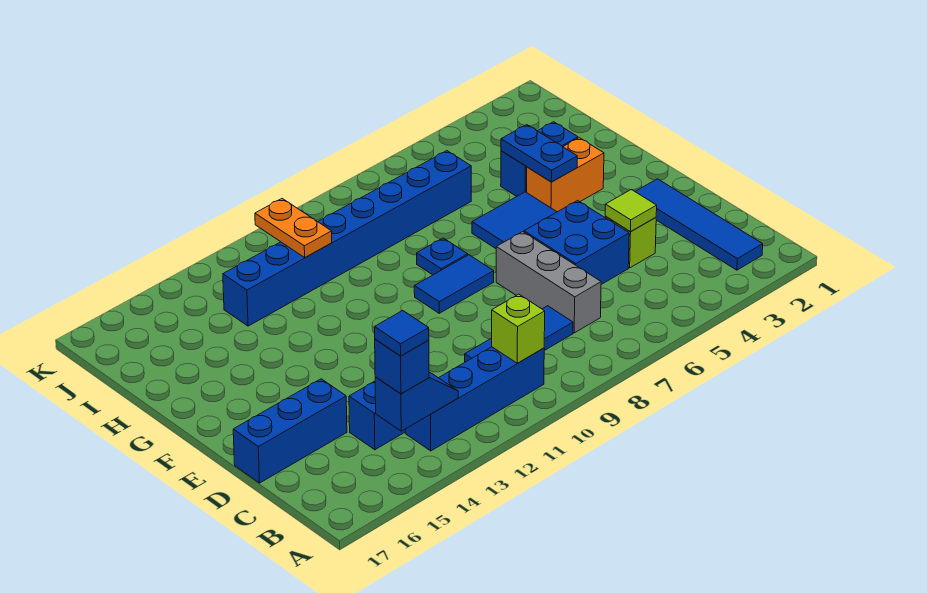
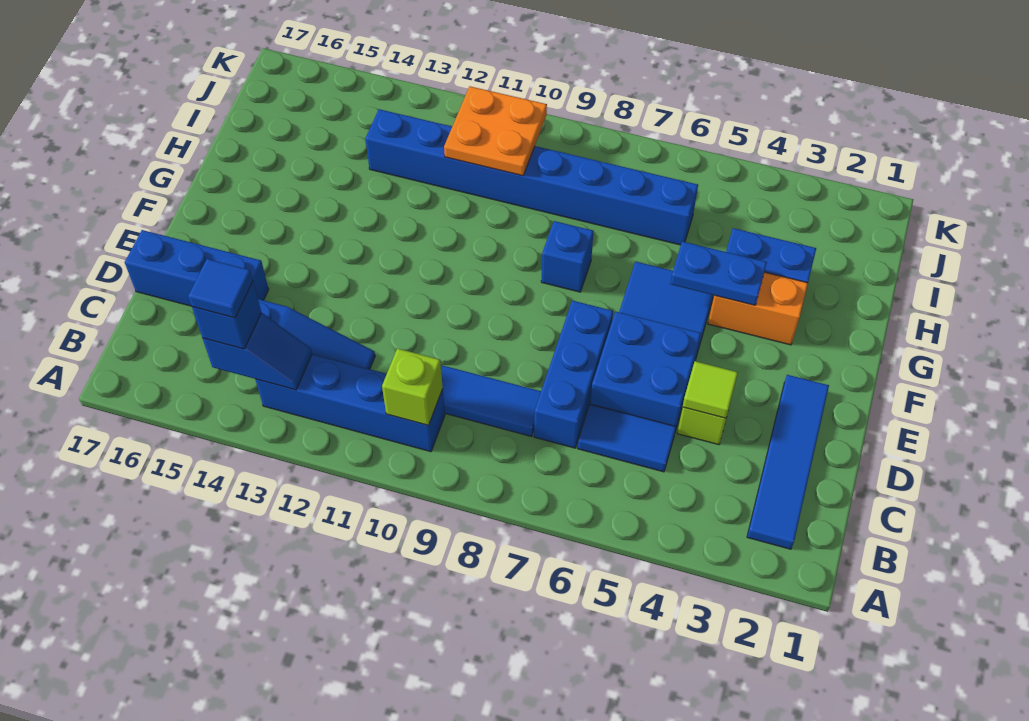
grey brick C7:E7 level 1 -> blue brick C7:E7 level 1
blue tile F8:F9 level 1 -> blue tile C5:C6 level 1
blue plate G4:H4 level 2 -> blue plate G4:G5 level 2
blue plate G8 level 1 -> blue brick G8 level 1
orange plate I11:J11 level 2 -> orange plate I10:J11 level 2

